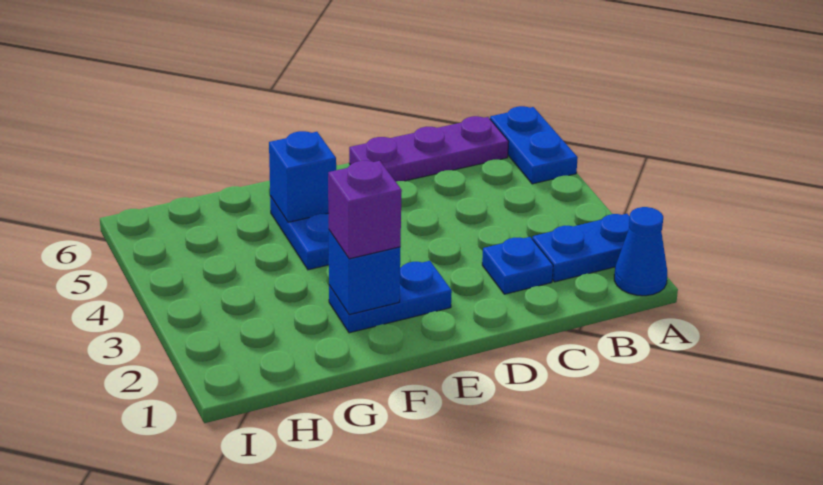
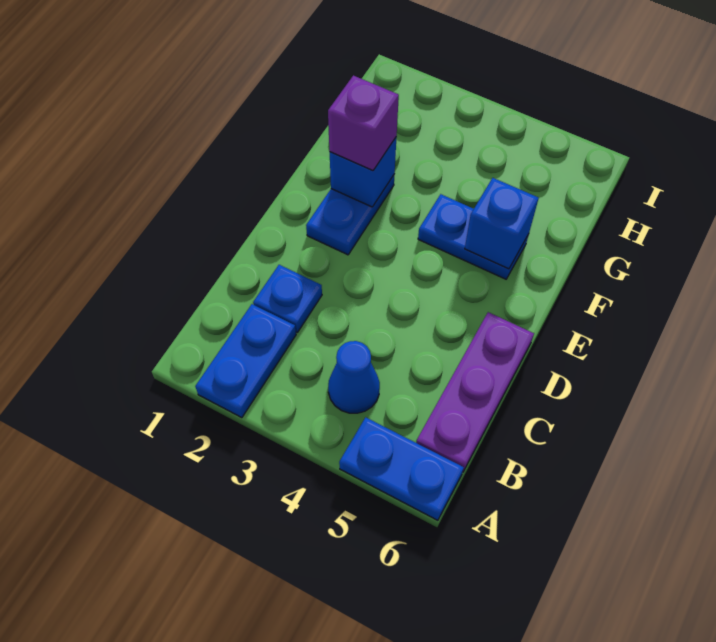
blue cone A1 level 1 -> blue cone B4 level 1

